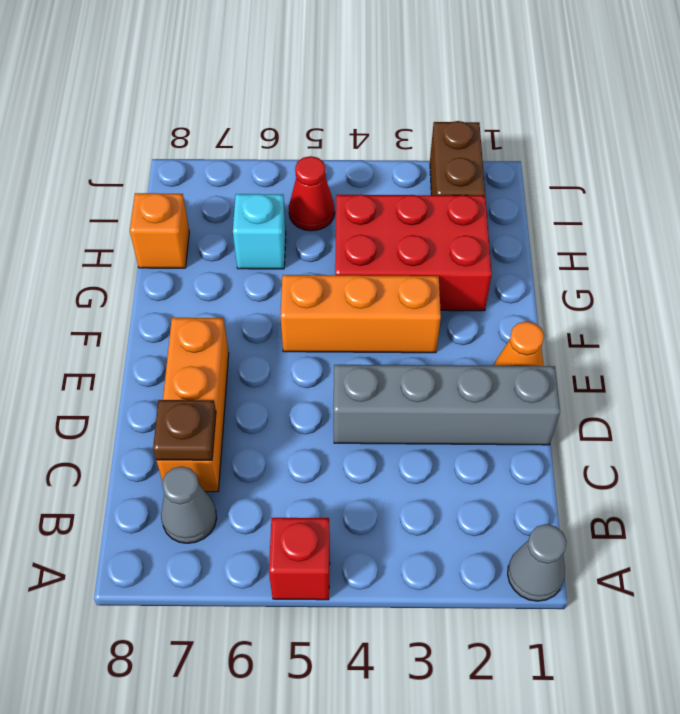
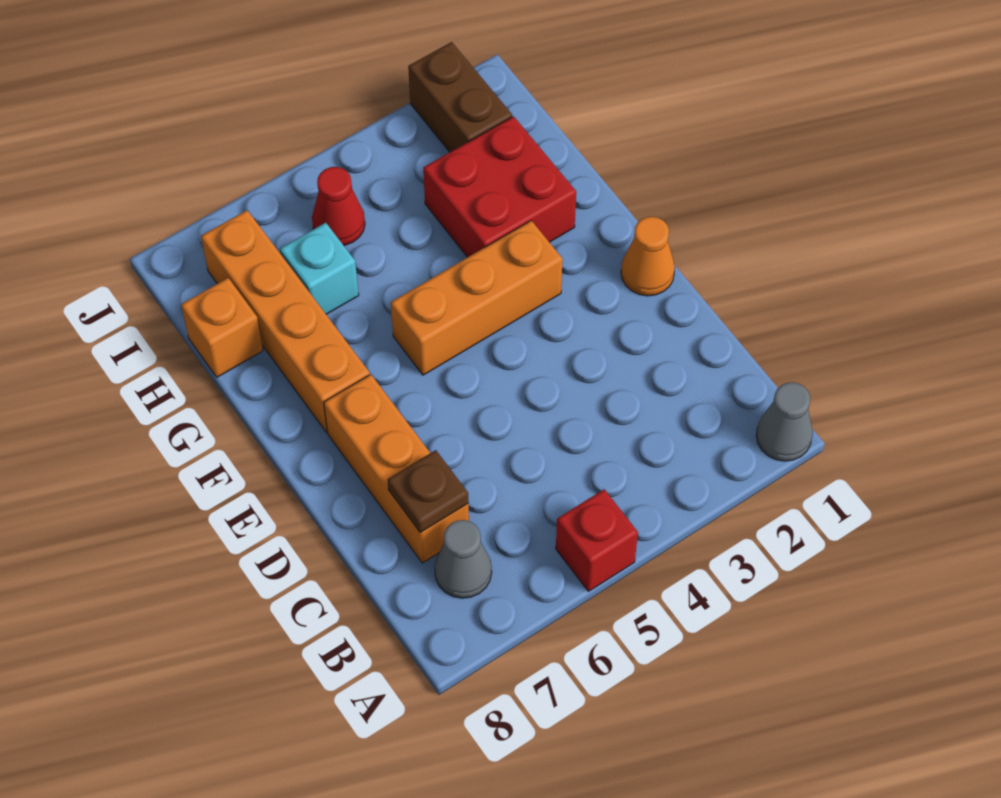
grey brick D1:D4 level 1 -> none
none -> orange brick F7:I7 level 1
red brick G2:H4 level 1 -> red brick G2:H3 level 1

